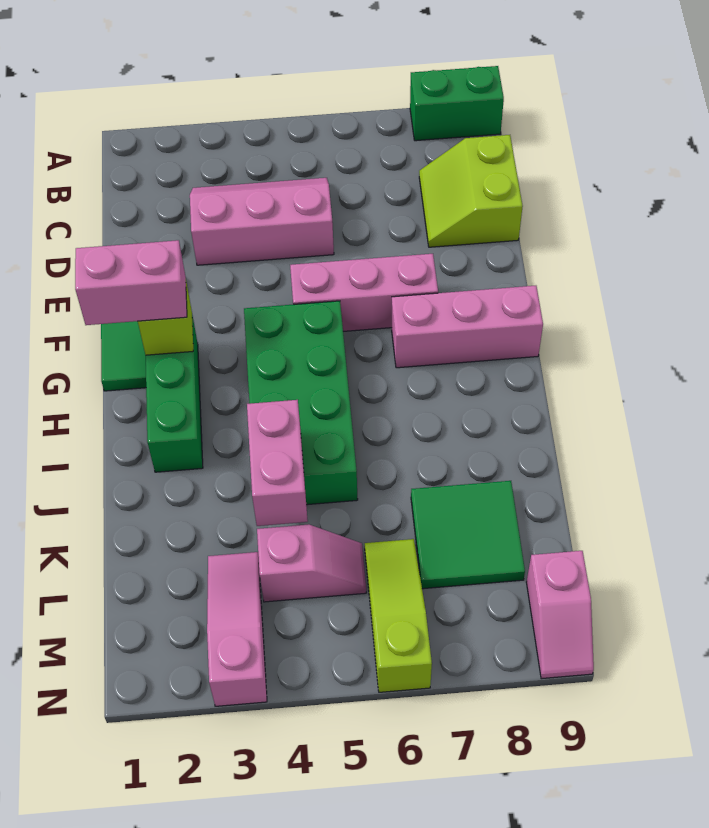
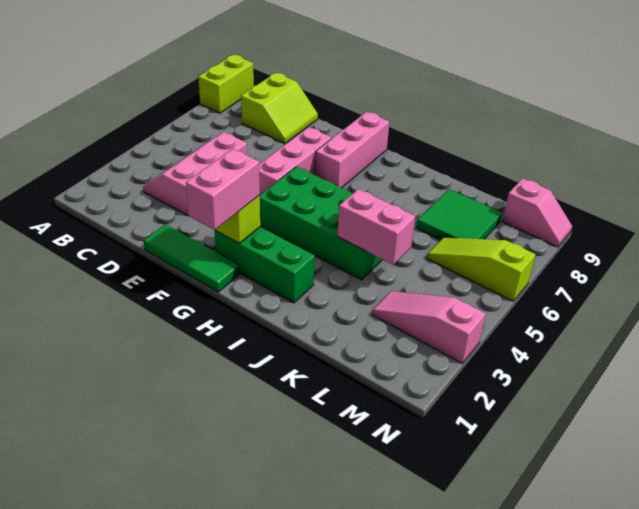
green brick A8:A9 level 1 -> lime brick A8:A9 level 1
lime slope C8:D9 level 1 top 9 -> lime slope C8:D9 level 1 top C
pink slope L4:L5 level 1 top 4 -> none

